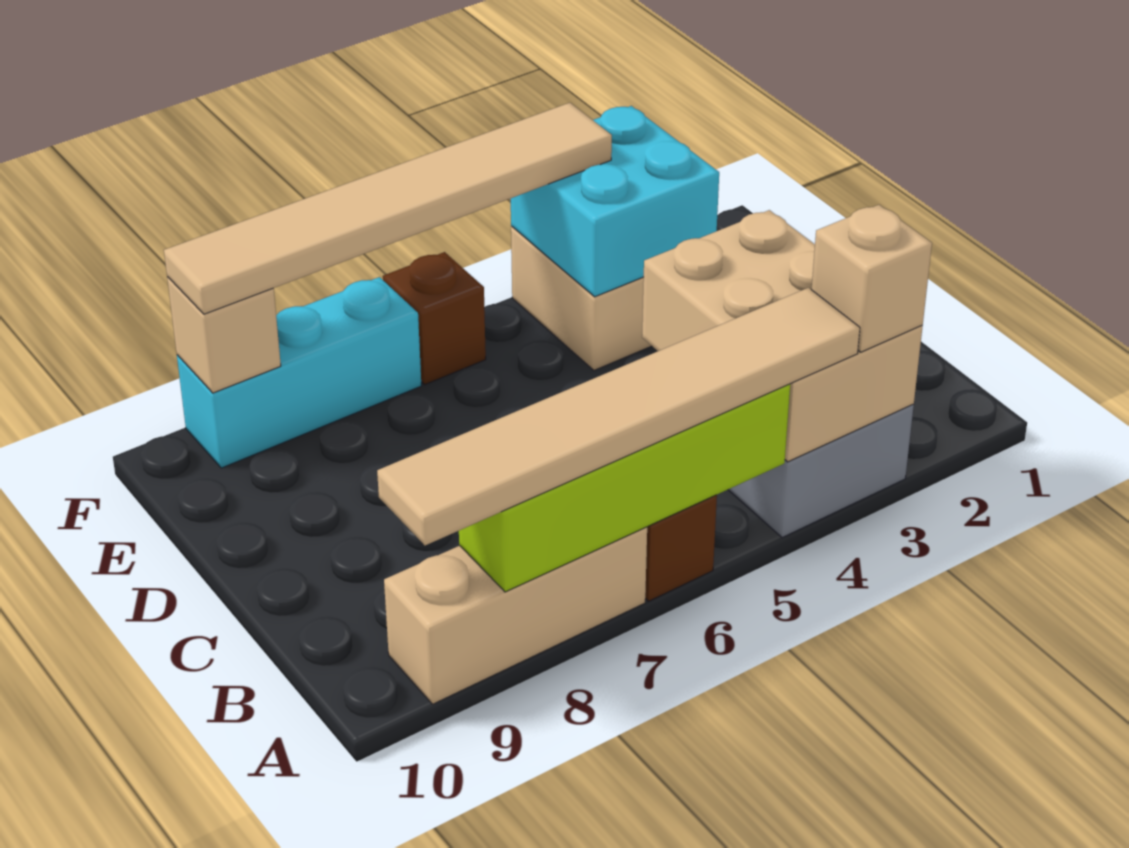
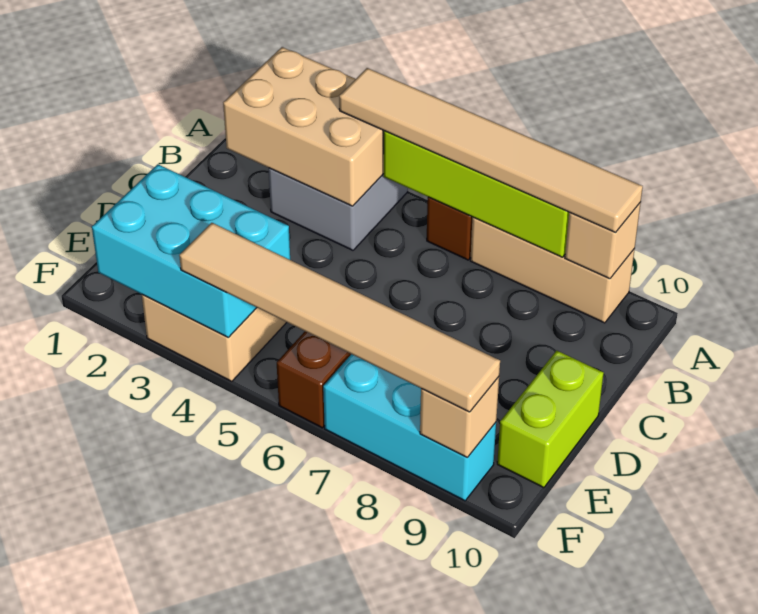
tan brick A3:C4 level 2 -> tan brick A2:B4 level 2
tan brick A3 level 3 -> tan brick A9 level 2
none -> lime brick D10:E10 level 1
cyan brick E3:F4 level 2 -> cyan brick E2:F4 level 2

